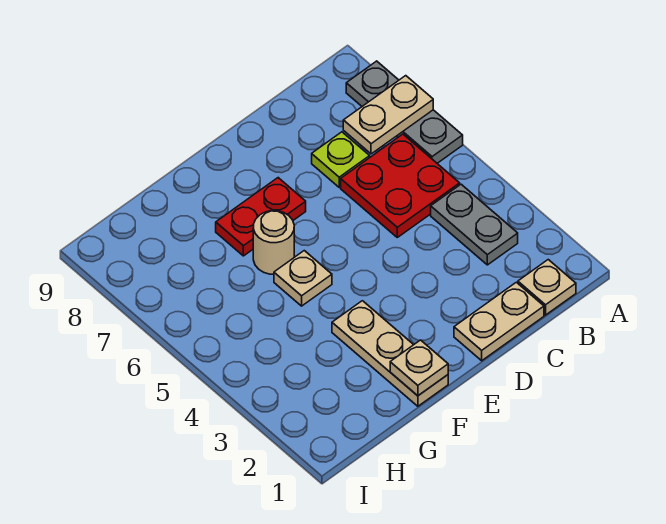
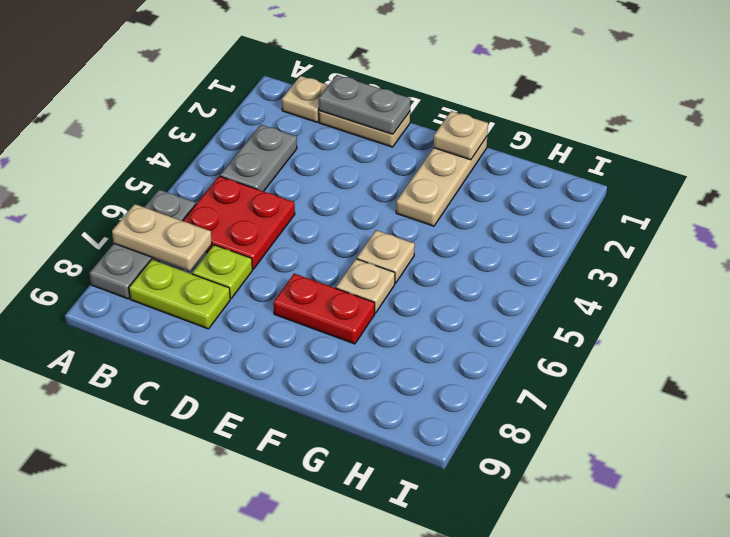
none -> lime plate B8:C8 level 1
none -> grey plate C1:D1 level 2
tan round brick F6 level 1 -> tan plate F6 level 1

